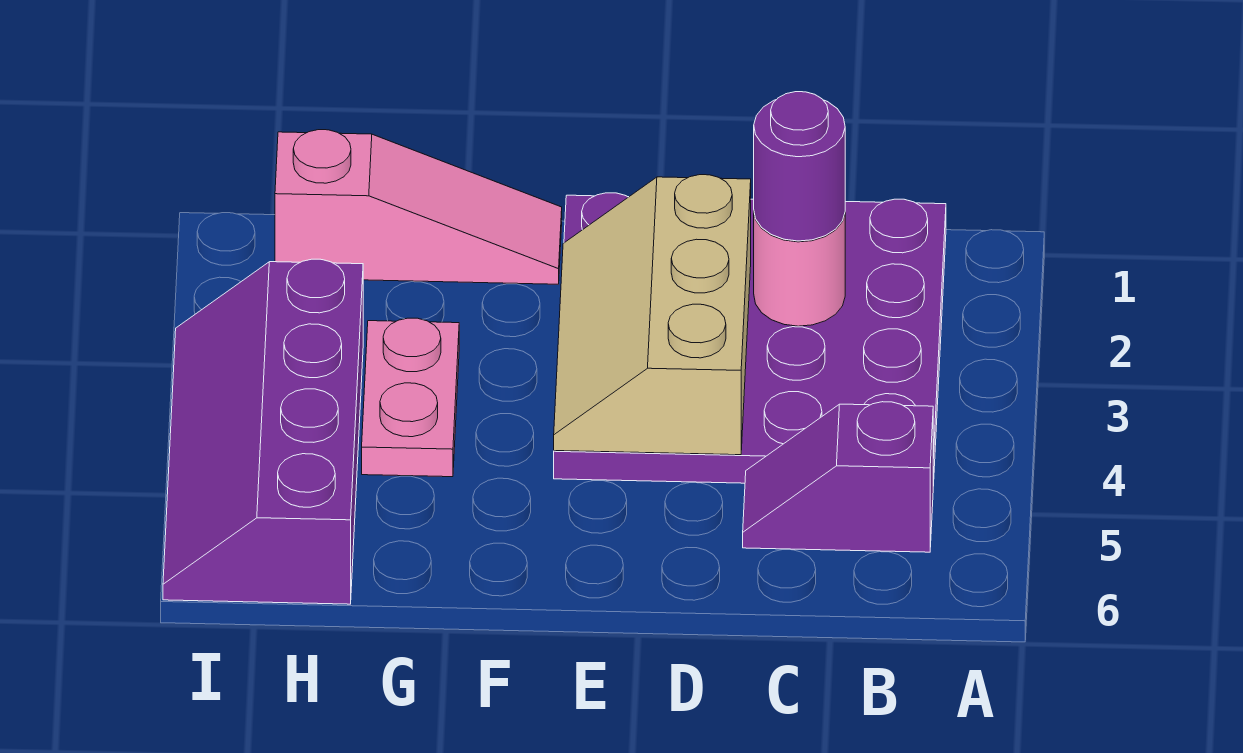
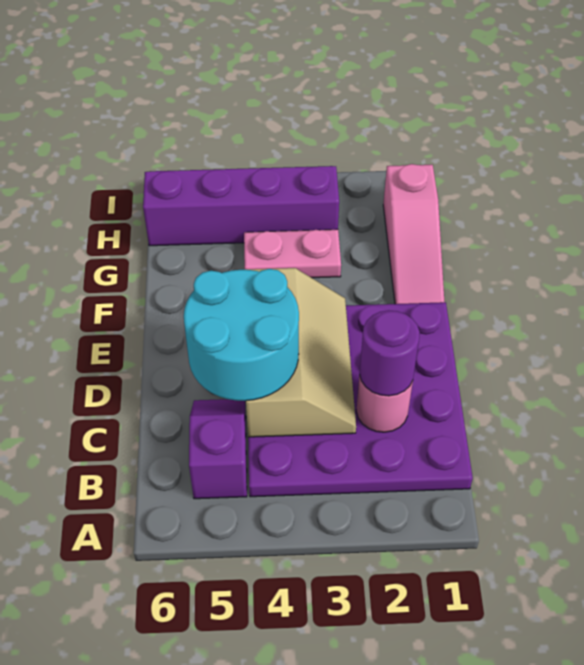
none -> cyan round brick C4:D5 level 3
tan slope D2:E4 level 2 top D -> tan slope C3:E4 level 2 top 4

